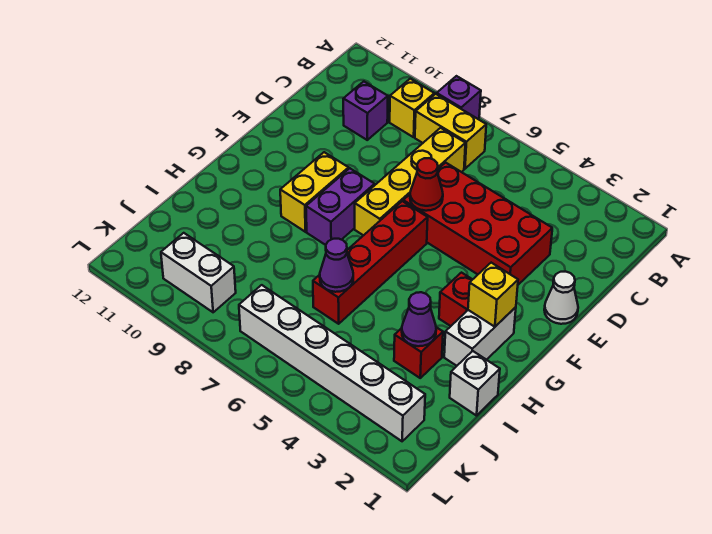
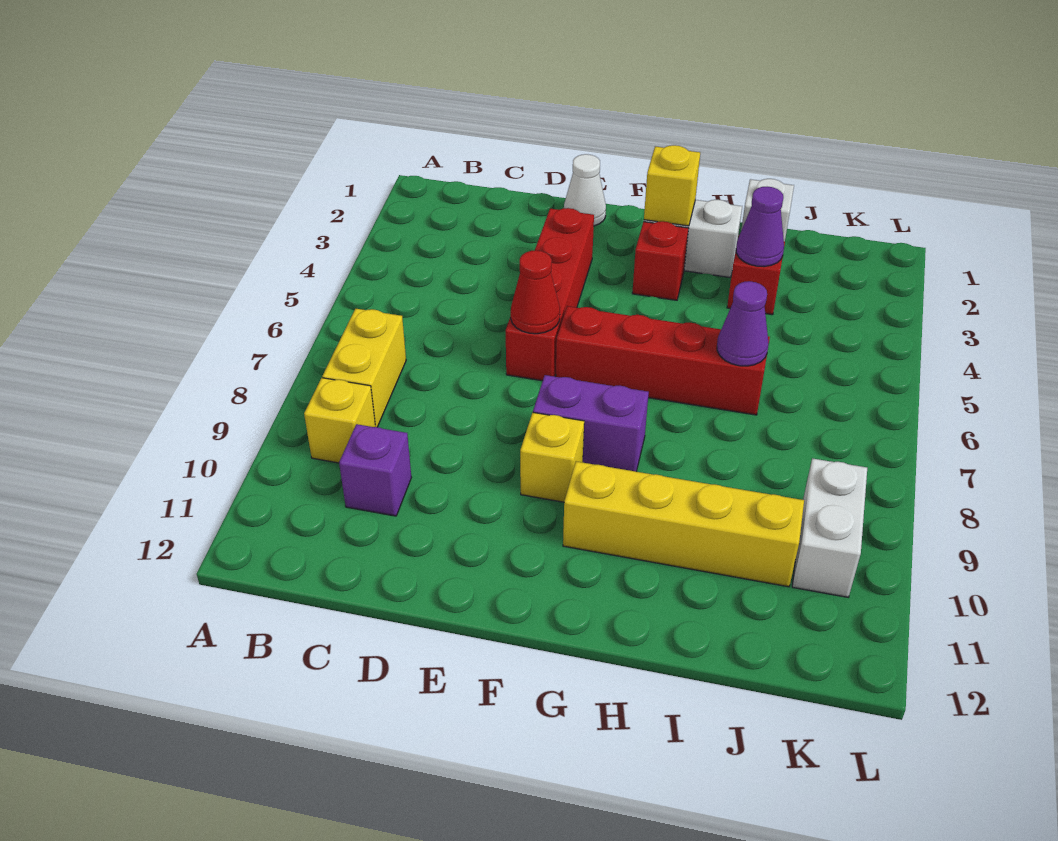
purple brick A8 level 1 -> none
yellow brick C7:F7 level 1 -> yellow brick G10:J10 level 1
red brick D3:E6 level 1 -> red brick E3:E6 level 1
yellow brick F9:G9 level 1 -> yellow brick F9 level 1
white brick K2:K7 level 1 -> none

